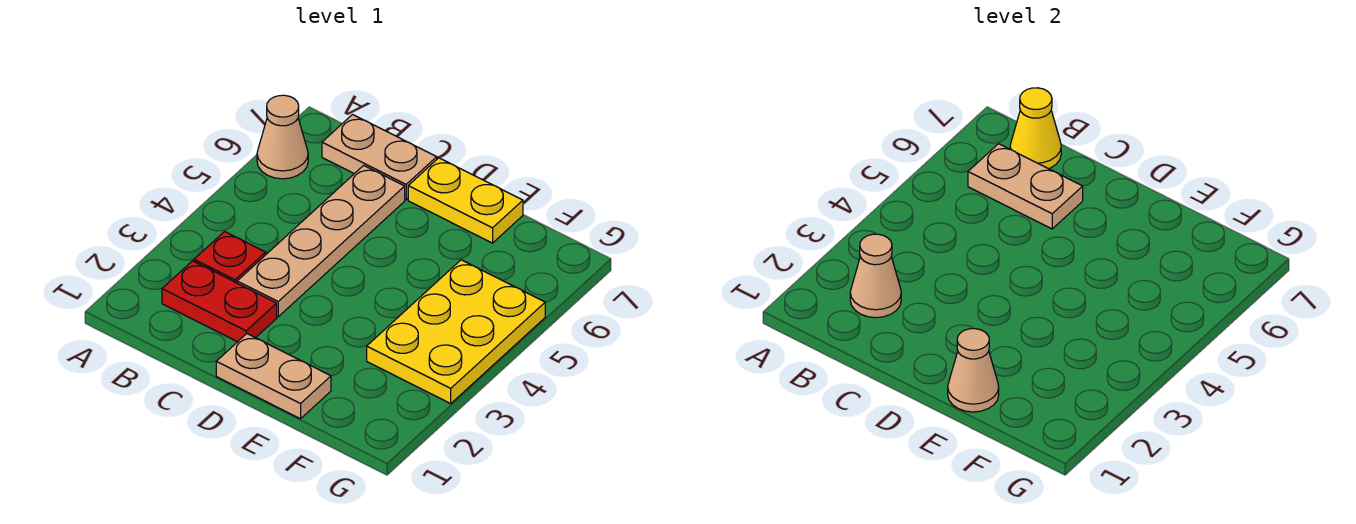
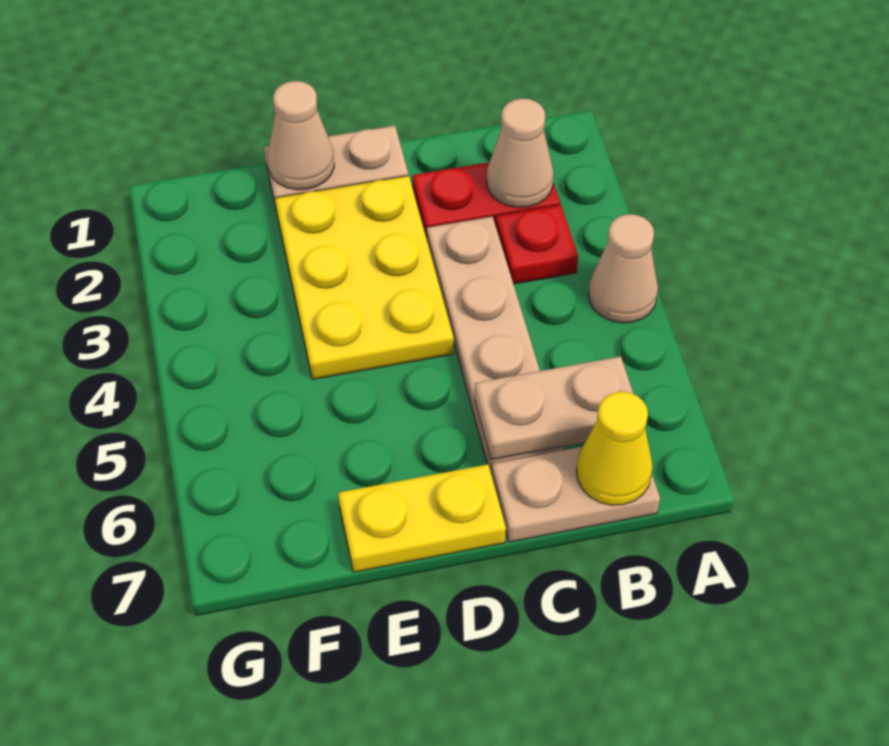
tan cone A6 level 1 -> tan cone A4 level 1
yellow plate F3:G5 level 1 -> yellow plate D2:E4 level 1

